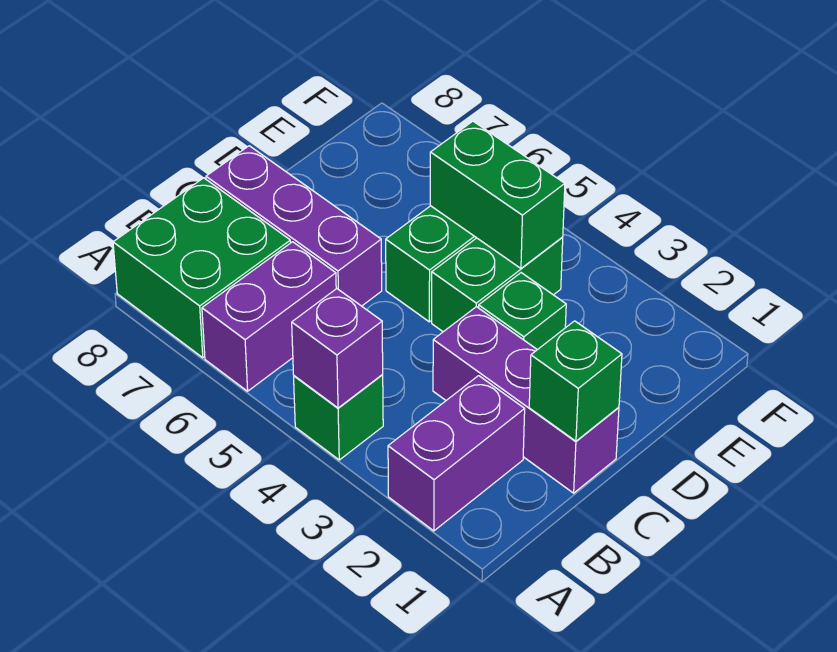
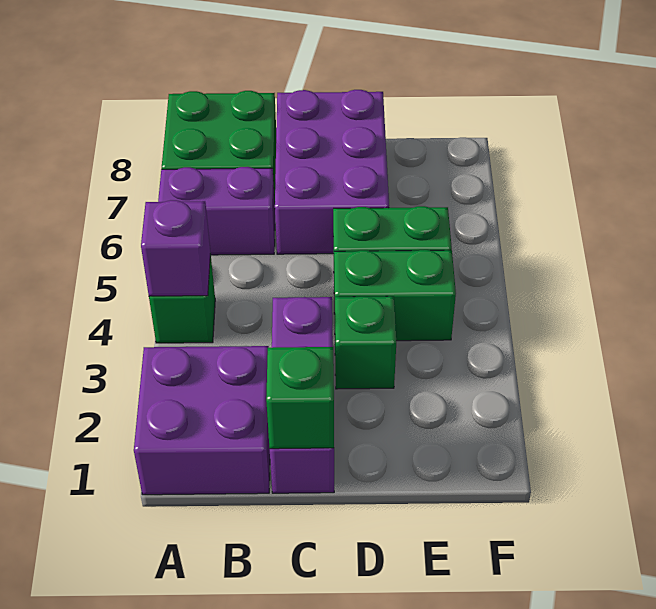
purple brick A2:B2 level 1 -> purple brick A1:B2 level 1
purple brick C6:C8 level 1 -> purple brick C6:D8 level 1
green brick E4:E5 level 2 -> none

